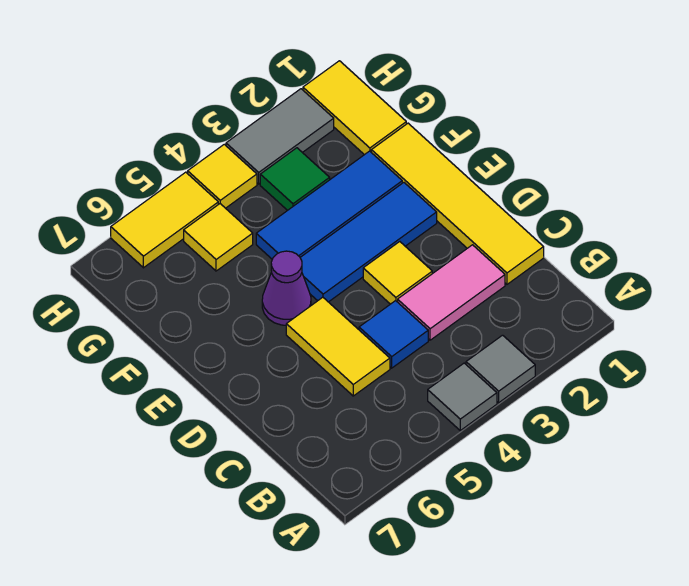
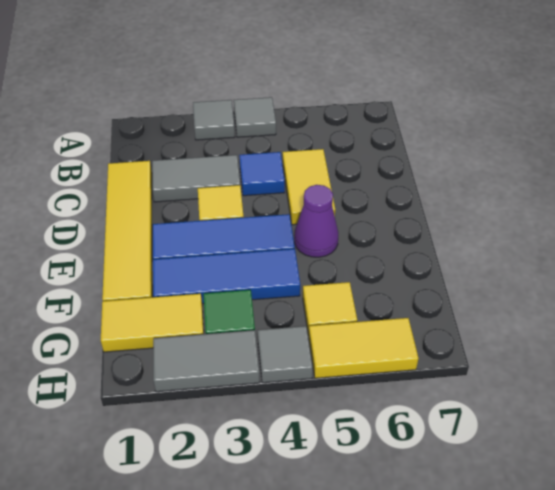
pink tile C2:C3 level 1 -> grey tile C2:C3 level 1
yellow tile G1:H1 level 1 -> yellow tile G1:G2 level 1
yellow tile H4 level 1 -> grey tile H4 level 1

